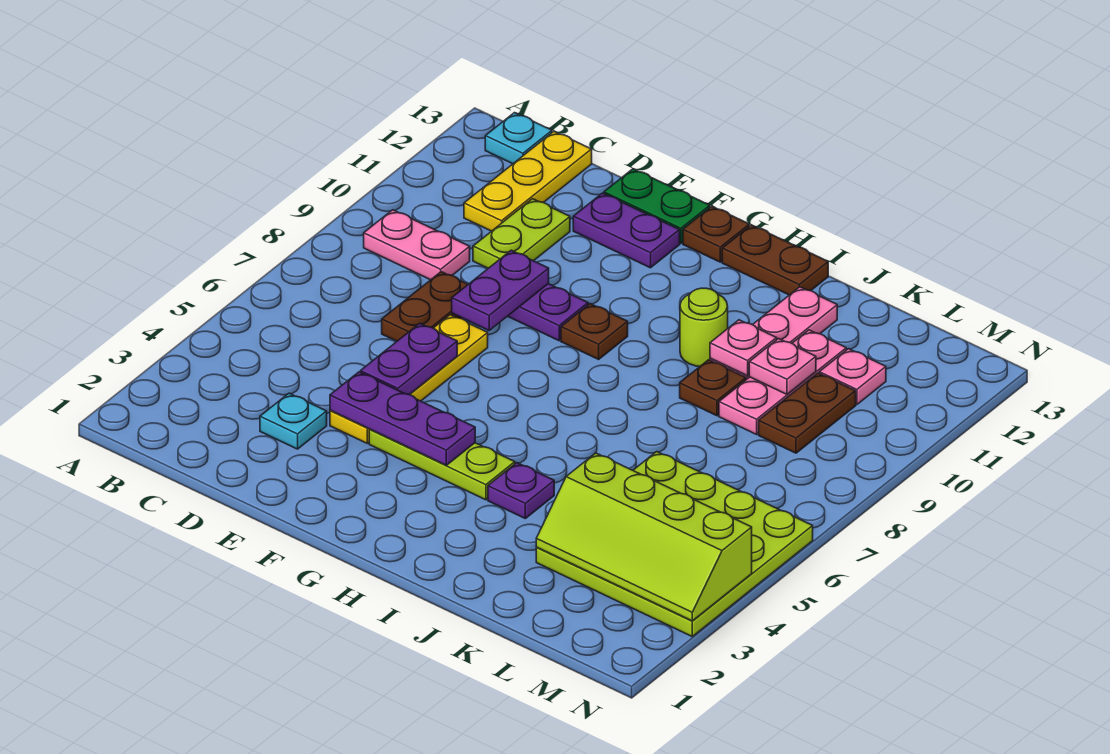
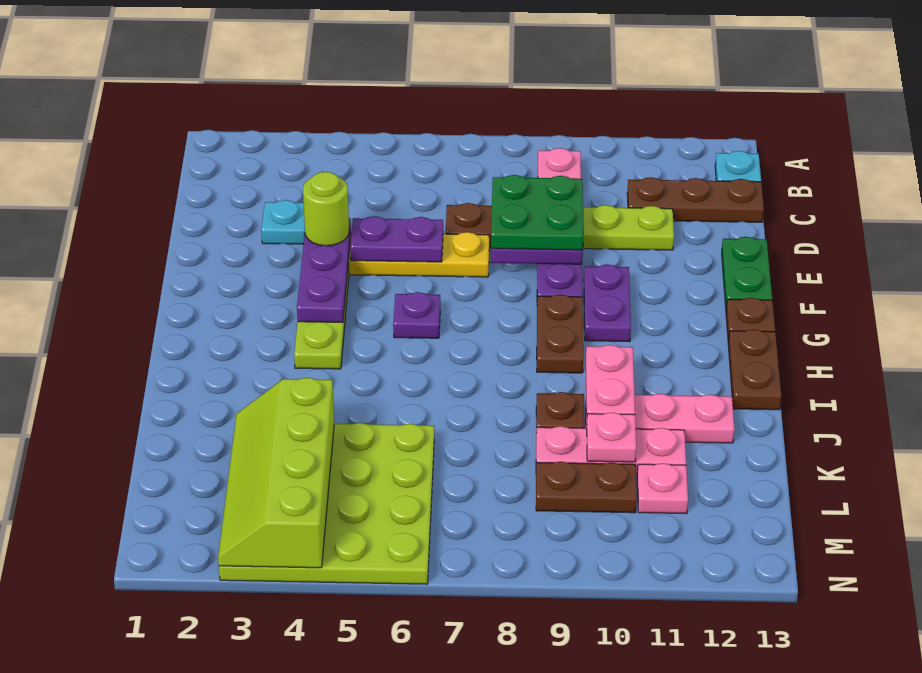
yellow plate C11:C13 level 1 -> brown plate C11:C13 level 1
none -> green plate D8:E9 level 3
purple plate E12:F12 level 1 -> purple plate F10:G10 level 1
brown plate G9 level 1 -> brown plate G9:H9 level 1
purple plate I4 level 1 -> purple plate G6 level 1
lime round brick I10 level 1 -> lime round brick E4 level 3
pink plate J10 level 2 -> pink plate I10:J10 level 2

